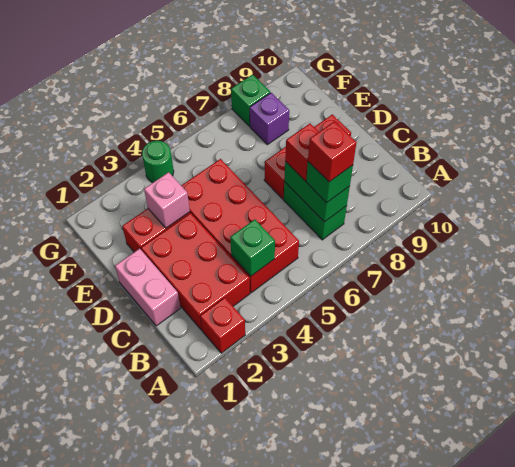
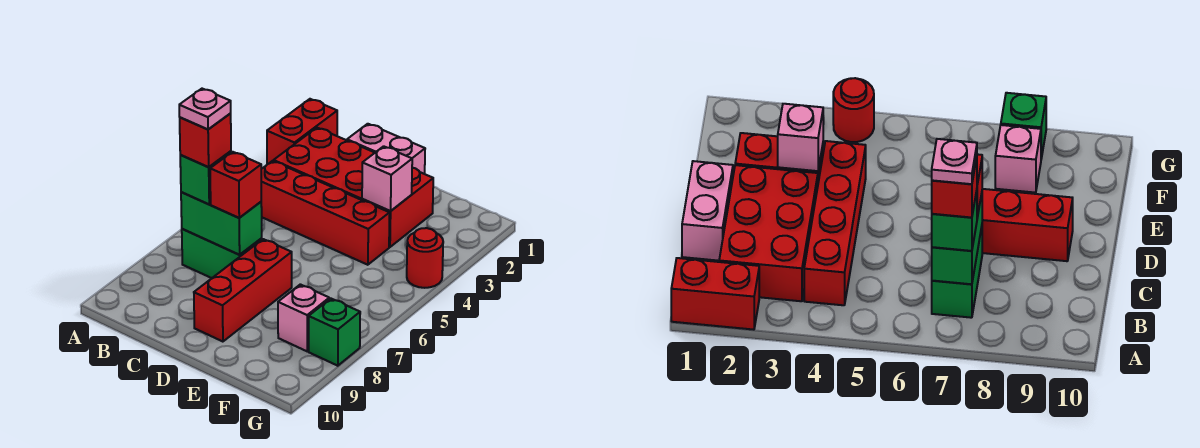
red brick A2 level 1 -> red brick A1:A2 level 1
red brick B4:E5 level 1 -> red brick B4:E4 level 1
green brick B4 level 2 -> none
none -> pink plate B7 level 5
purple brick F8 level 1 -> pink brick F8 level 1
green round brick G4 level 1 -> red round brick G4 level 1

